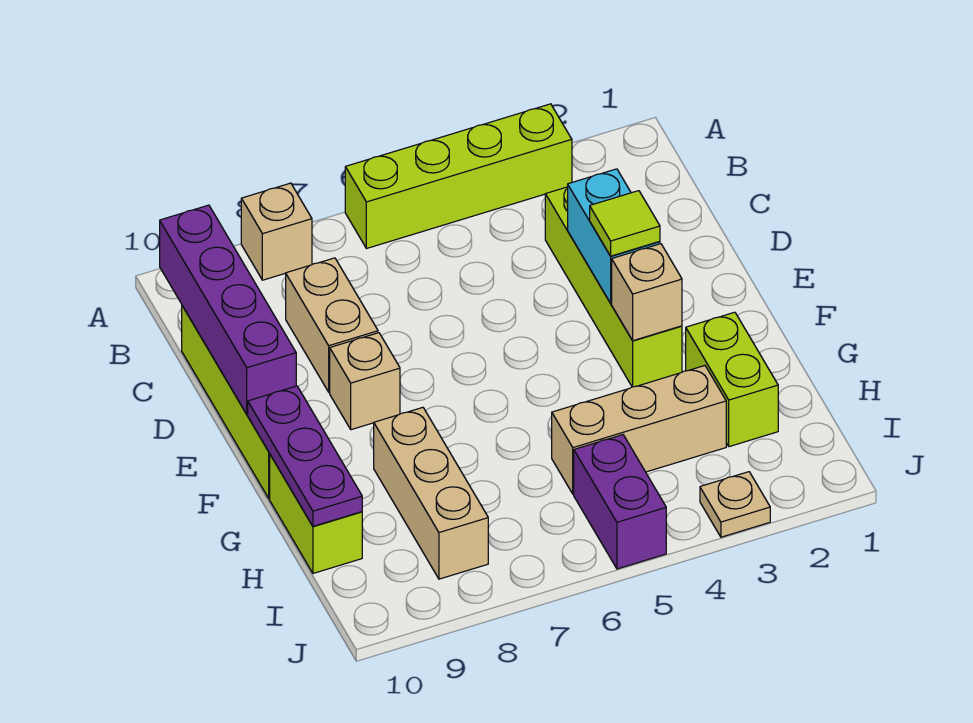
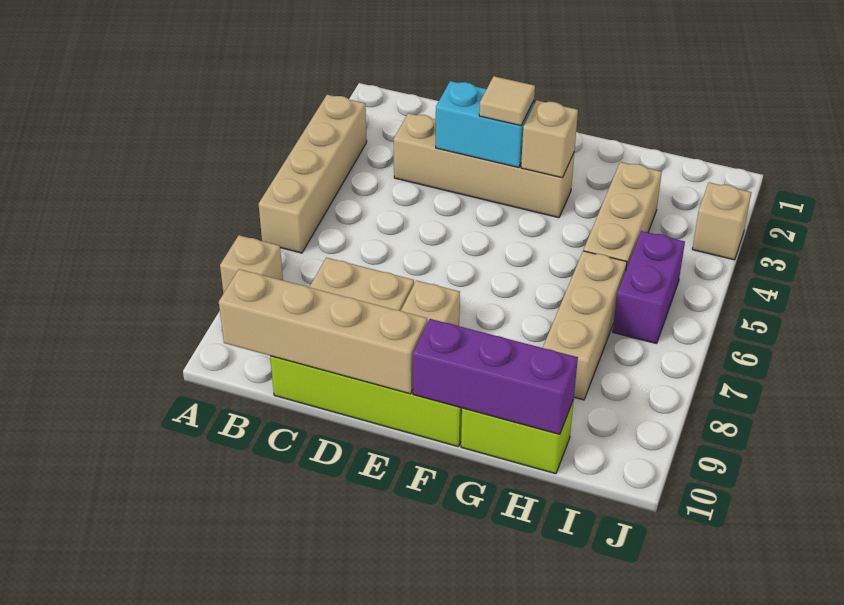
lime brick A3:A6 level 1 -> tan brick A3:A6 level 1
purple brick B10:E10 level 2 -> tan brick B10:E10 level 2
lime brick C3:F3 level 1 -> tan brick C3:F3 level 1
lime tile E3 level 3 -> tan tile E3 level 3
purple plate F10:H10 level 2 -> purple brick F10:H10 level 2
lime brick G2:H2 level 1 -> none
tan brick G8:I8 level 1 -> tan brick H6:H8 level 1
purple brick I5:J5 level 1 -> purple brick I5:I6 level 1
tan plate J3 level 1 -> tan brick J3 level 1

